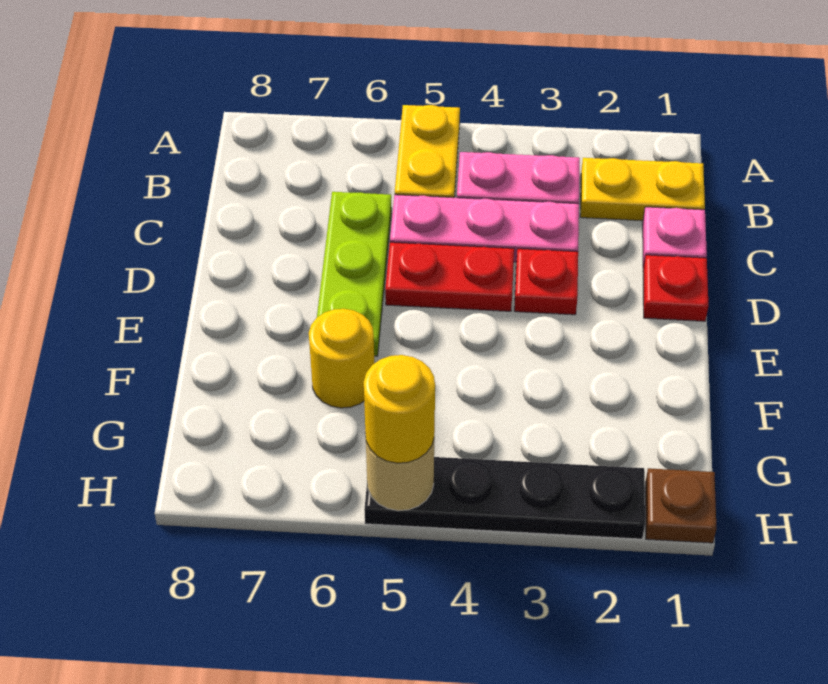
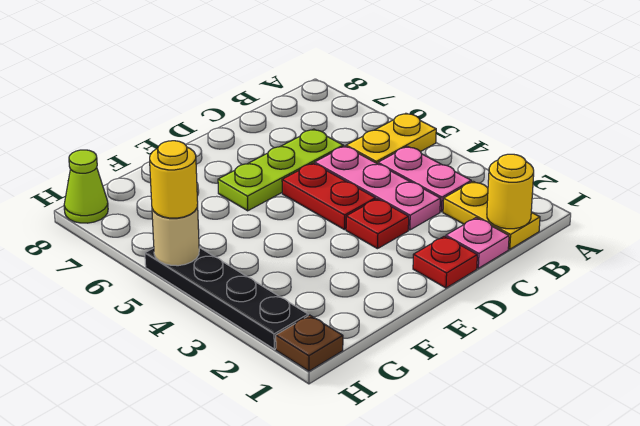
yellow round brick F6 level 1 -> yellow round brick B1 level 2
none -> lime cone H8 level 1

